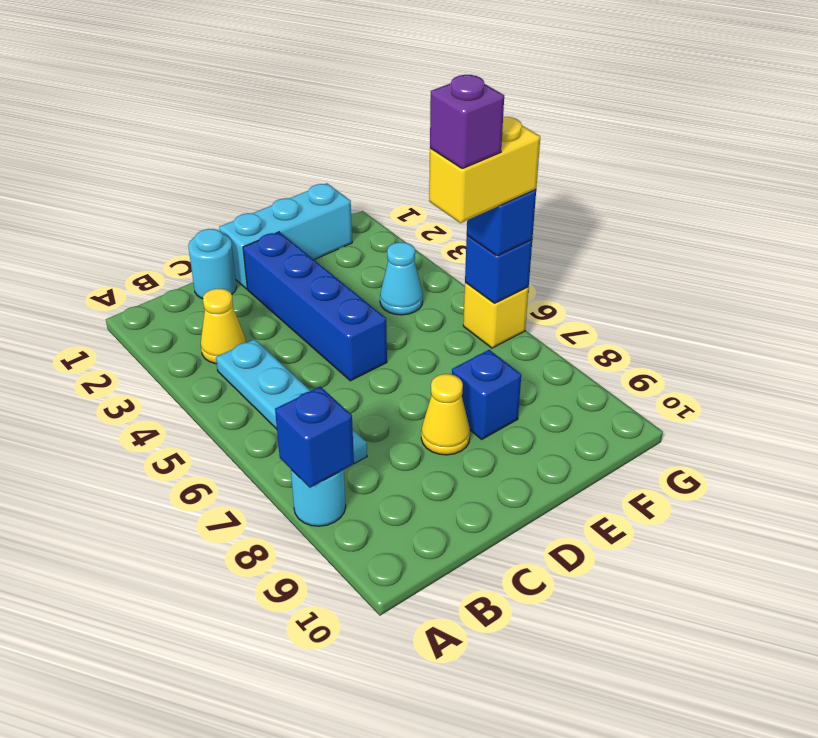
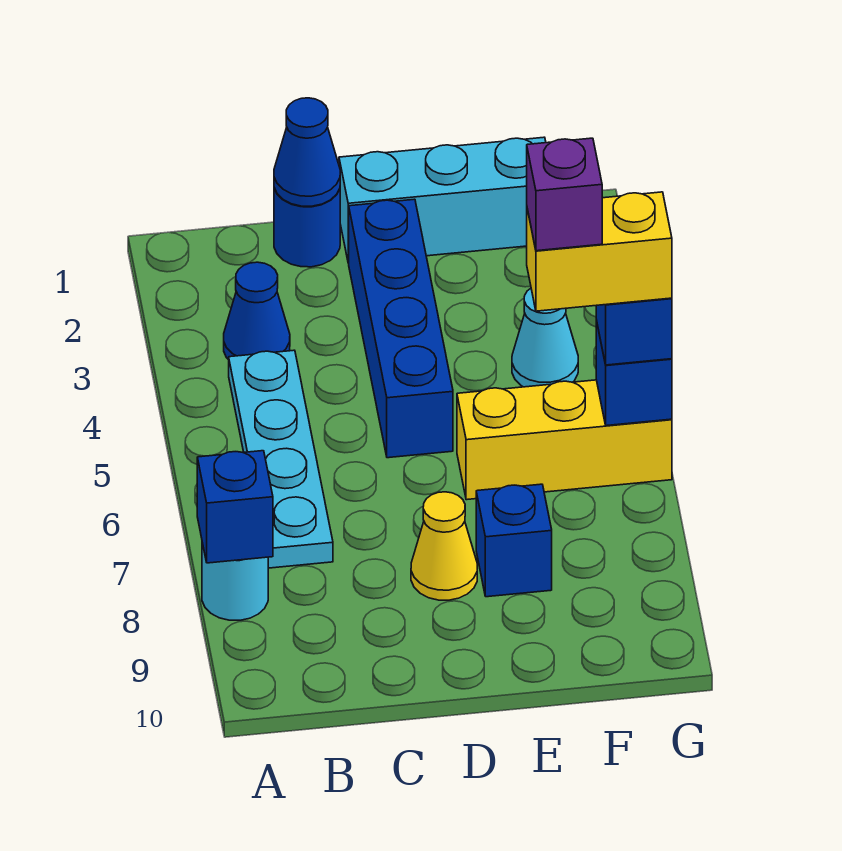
yellow cone B3 level 1 -> blue cone B3 level 1
cyan round brick C1 level 1 -> blue round brick C1 level 1
none -> blue cone C1 level 2
yellow brick G6 level 1 -> yellow brick E6:G6 level 1

